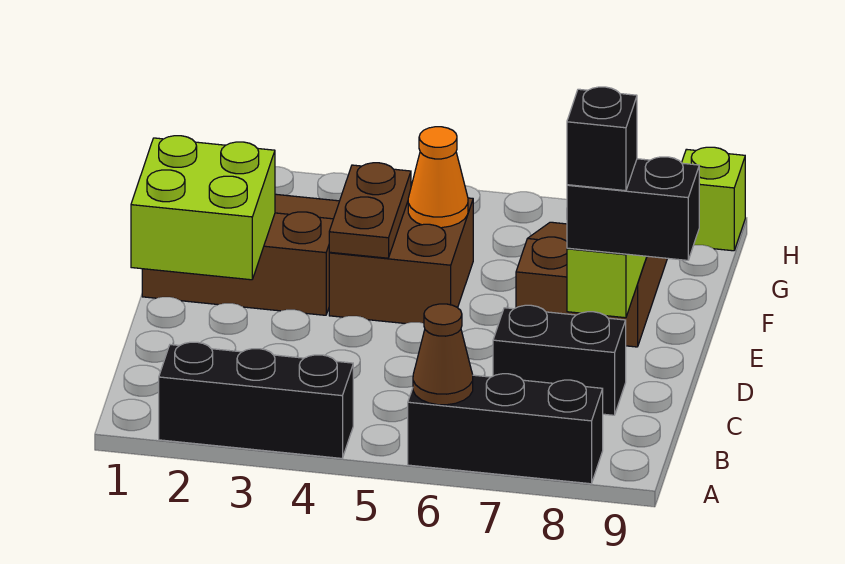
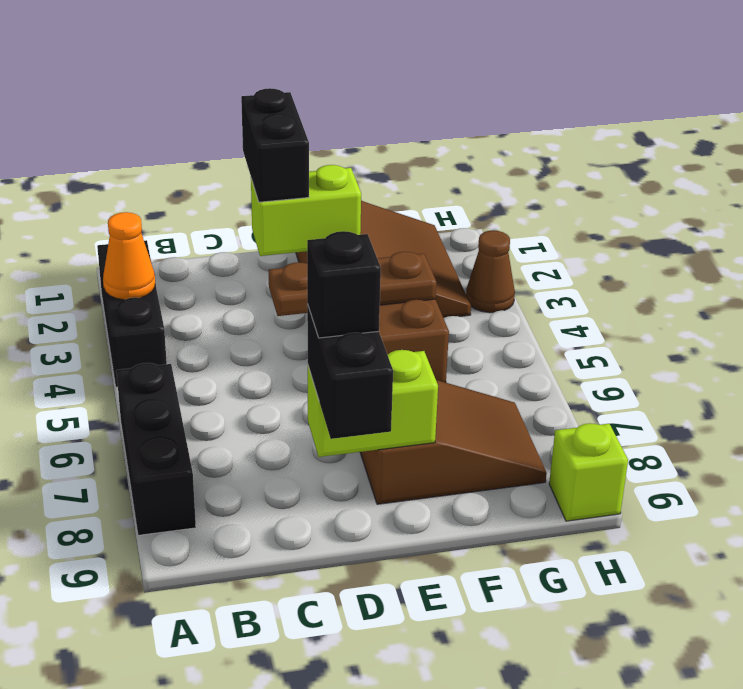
brown cone A6 level 2 -> brown cone H3 level 1
black brick C7:C8 level 1 -> black brick D1:D2 level 3
lime brick D1:E2 level 2 -> lime brick D2:E2 level 2
brown plate E4:F4 level 2 -> brown plate D4:F4 level 2
orange cone F5 level 2 -> orange cone A3 level 2

